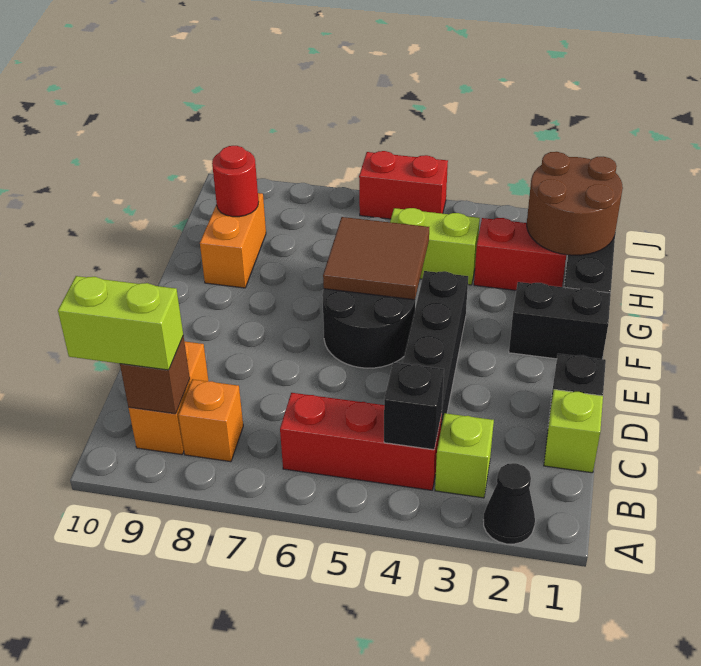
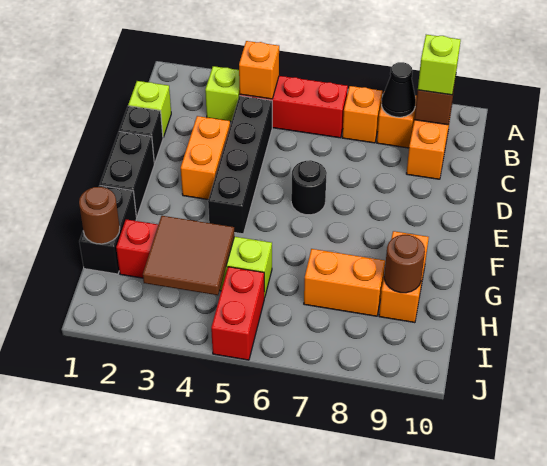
black cone A2 level 1 -> black cone B8 level 2
black brick B4 level 2 -> orange brick B4 level 2
none -> orange brick B7 level 1
lime brick B9:B10 level 3 -> lime brick B9 level 3
none -> orange brick D3:E3 level 1
black round brick E5:F6 level 1 -> black round brick E6 level 1
black brick F1:F2 level 1 -> black brick E1:F1 level 1
brown tile F5:G6 level 2 -> brown tile H3:I4 level 2
brown round brick H1:I2 level 2 -> brown round brick H1 level 2
none -> orange brick H7:H8 level 1
red round brick H9 level 2 -> brown round brick H9 level 2
red brick J5:J6 level 1 -> red brick I5:J5 level 1

